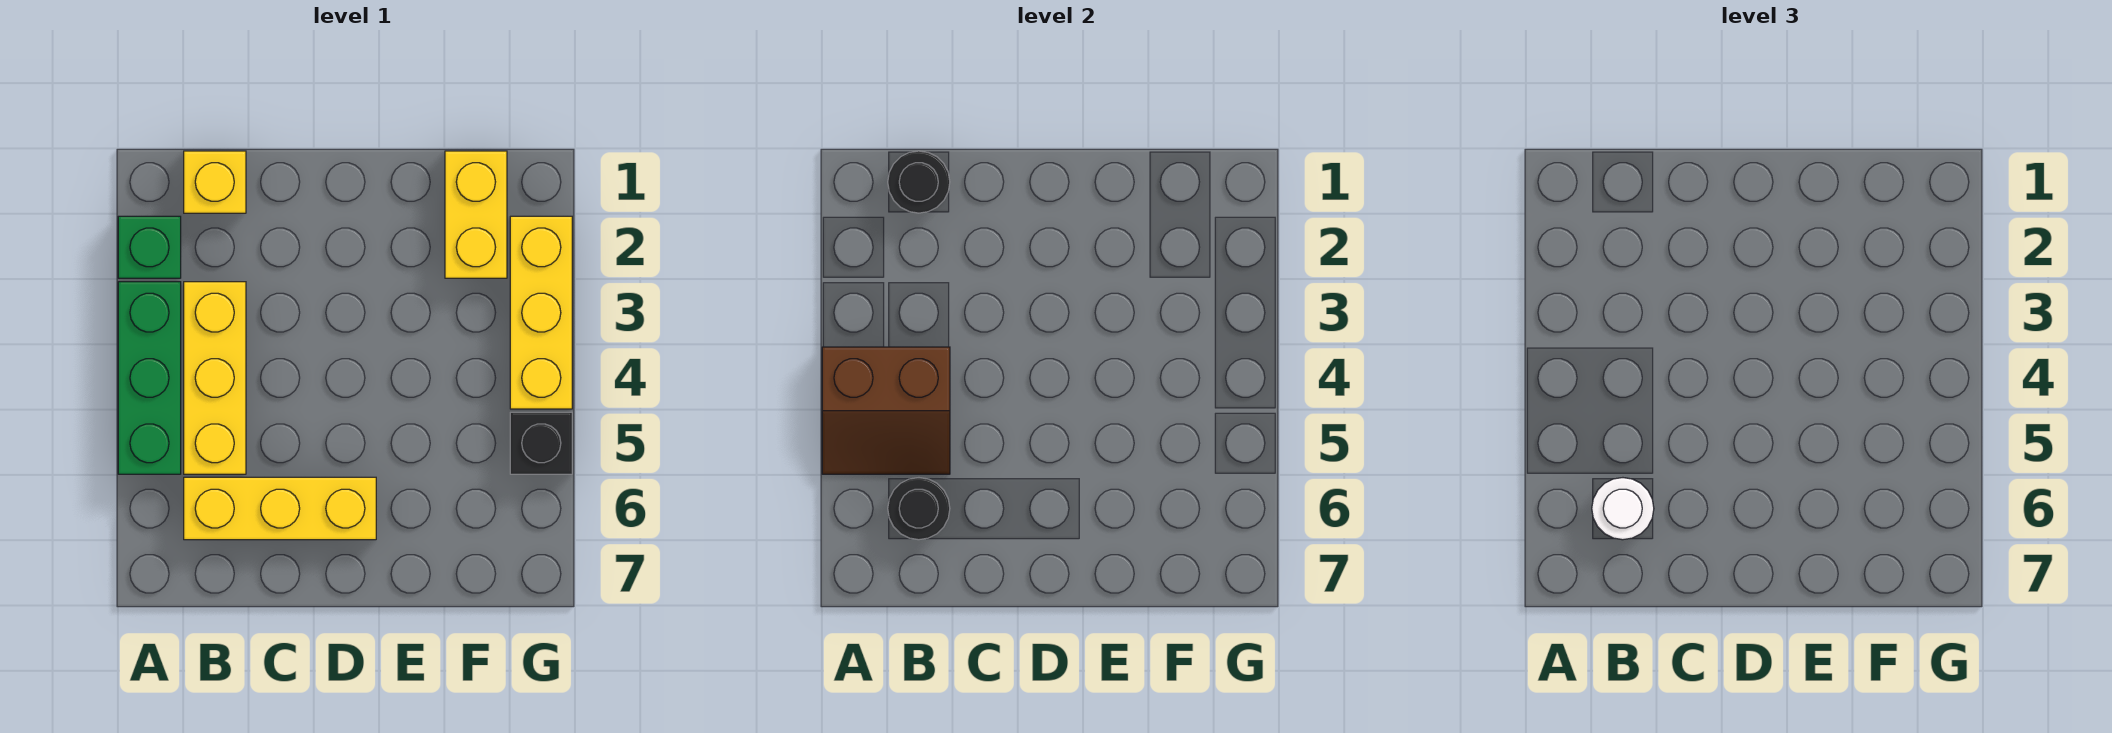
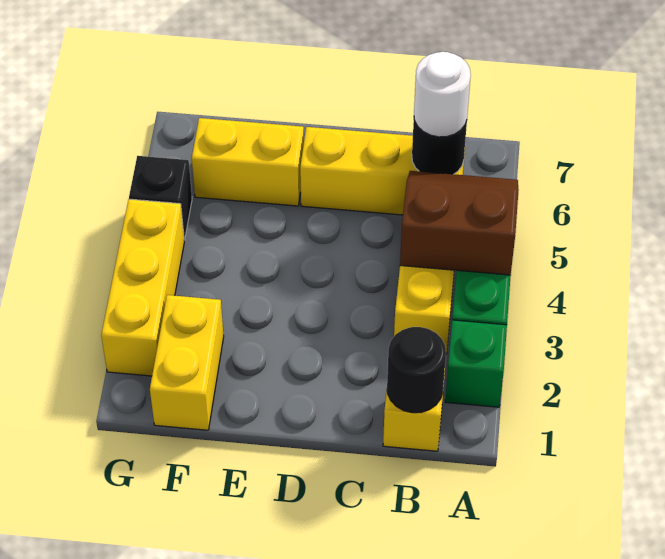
none -> yellow brick E6:F6 level 1

